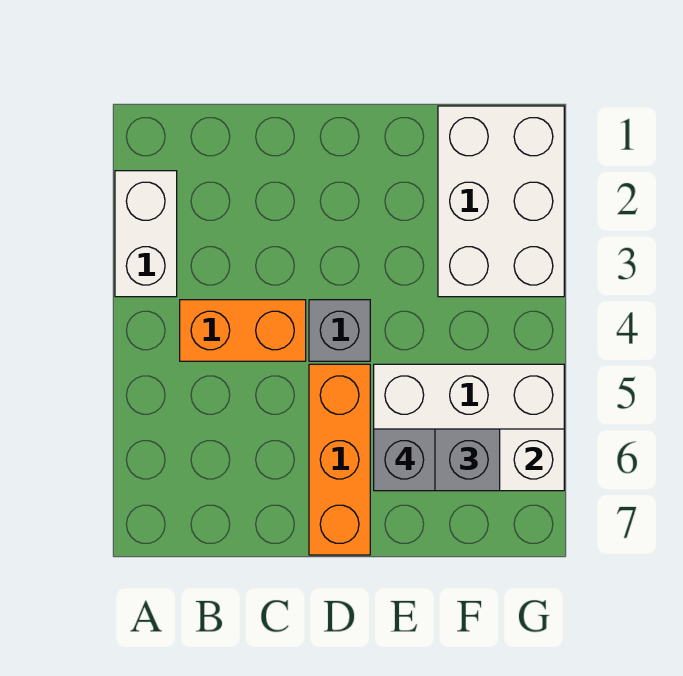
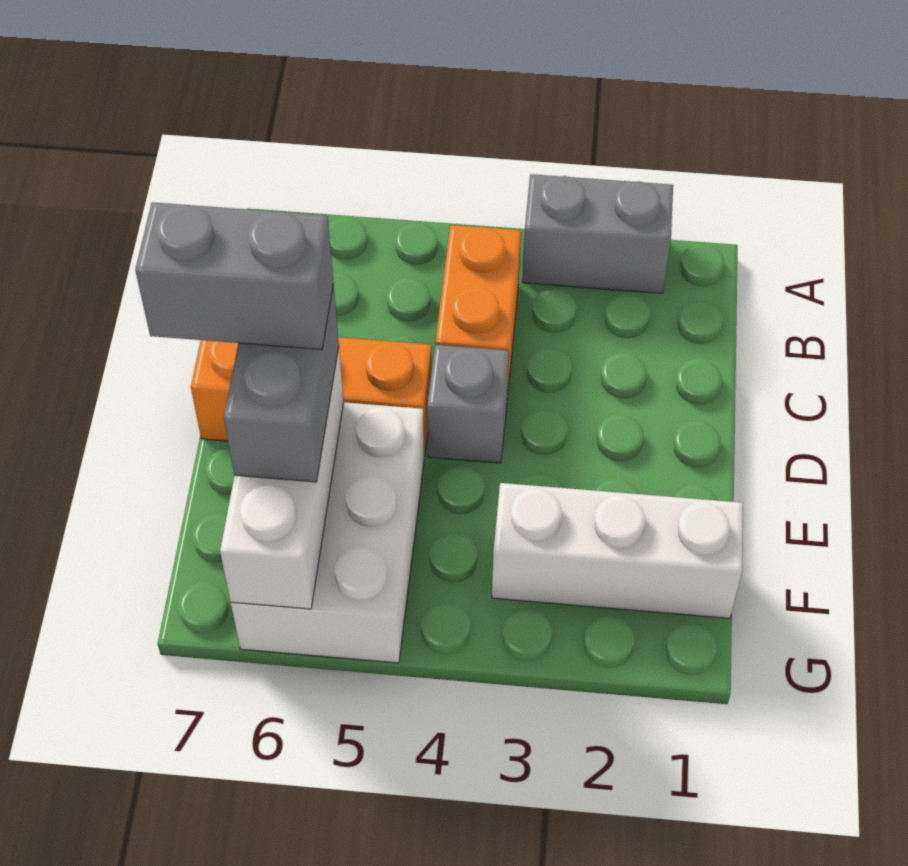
white brick A2:A3 level 1 -> grey brick A2:A3 level 1
grey brick E6 level 4 -> grey brick E6:E7 level 4
white brick F1:G3 level 1 -> white brick F1:F3 level 1

